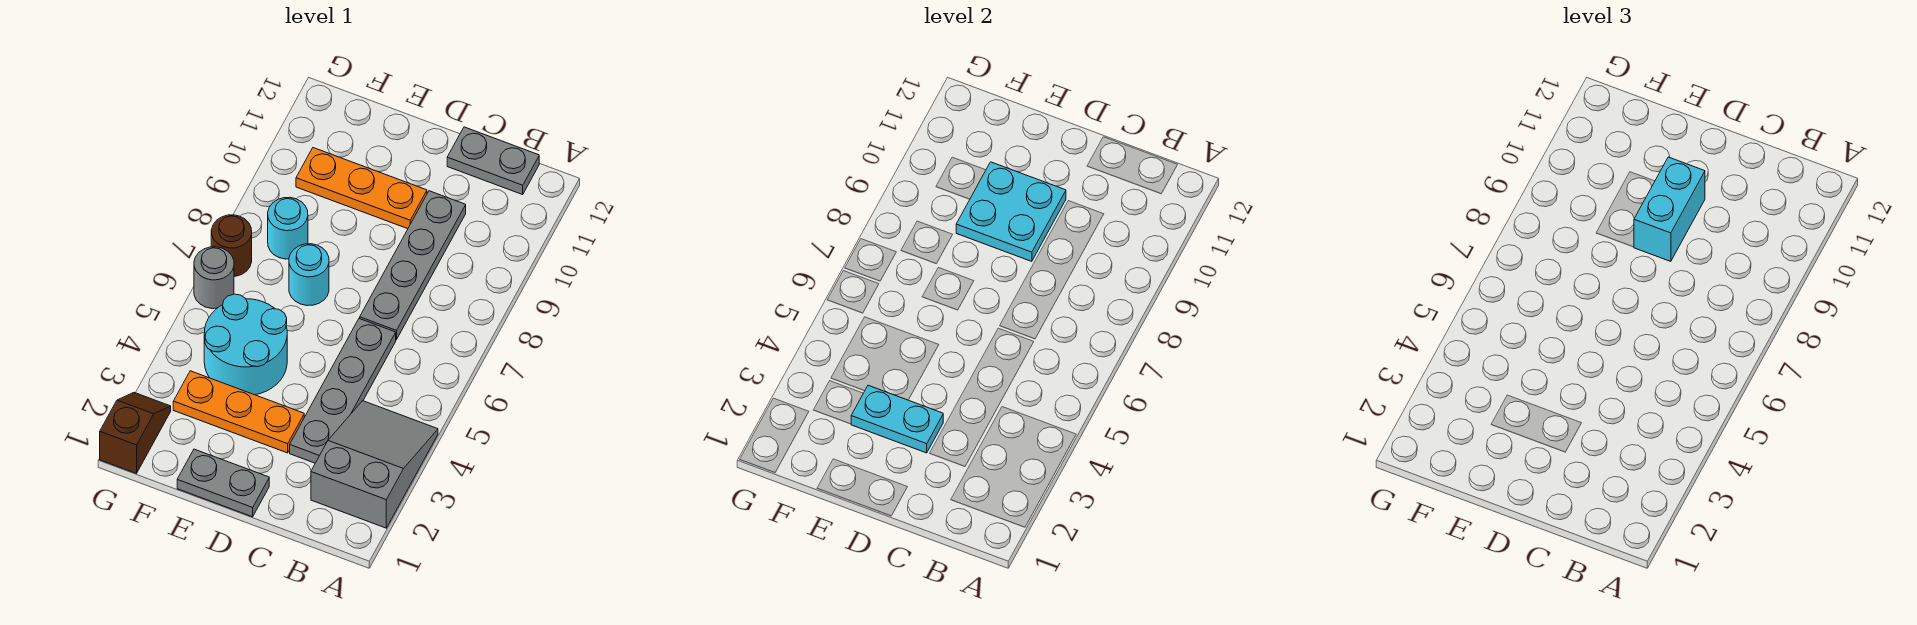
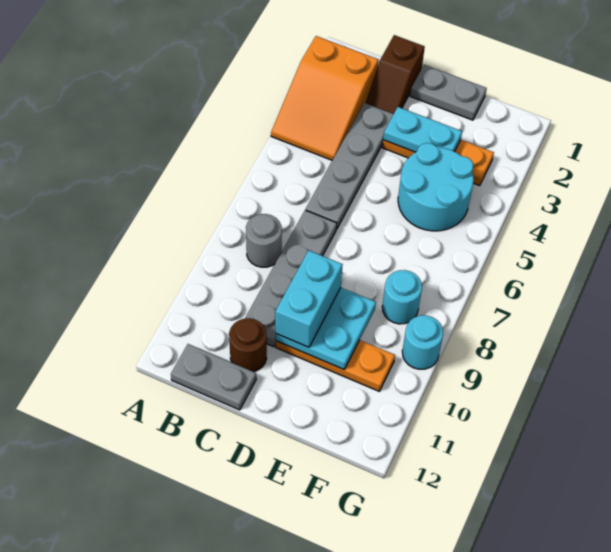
grey slope A2:B4 level 1 top 2 -> orange slope A2:B4 level 1 top 2
cyan round brick E7 level 1 -> cyan round brick G9 level 1
brown slope G1:G2 level 1 top 1 -> brown slope C1:C2 level 1 top 1
grey round brick G6 level 1 -> grey round brick B8 level 1
brown round brick G7 level 1 -> brown round brick C11 level 1

